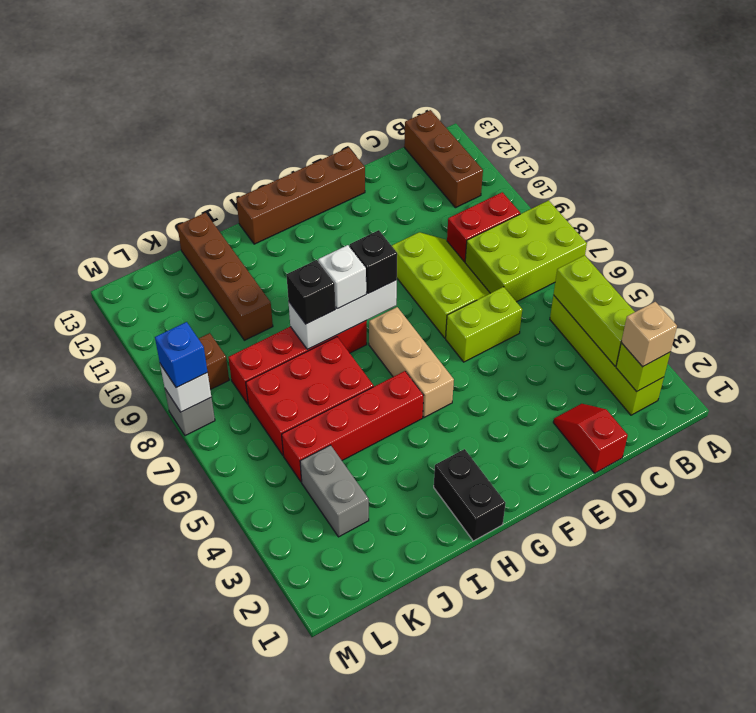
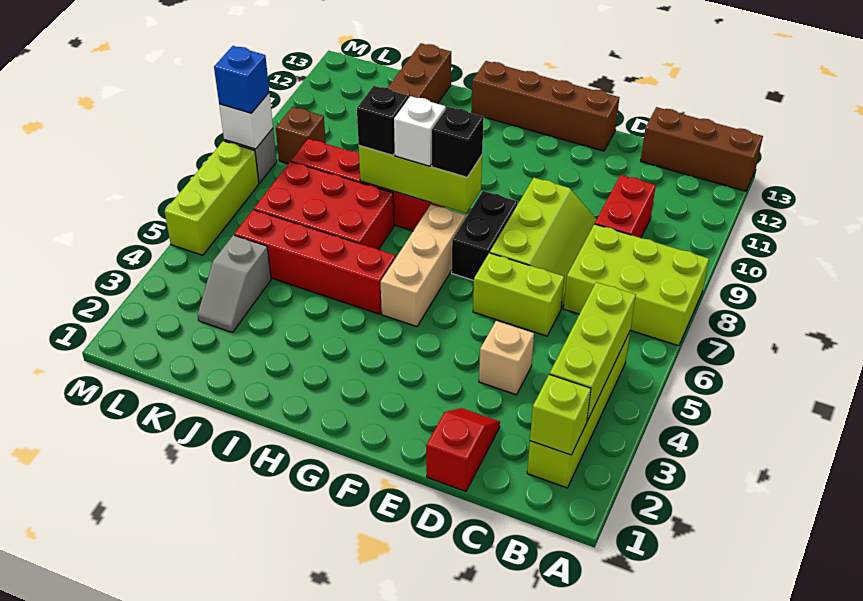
tan brick B2 level 3 -> tan brick D4 level 1
red brick B9:C9 level 1 -> red brick C9:C10 level 1
brown brick B11:B13 level 1 -> brown brick A13:C13 level 1
white brick G8:I8 level 2 -> lime brick G8:I8 level 2
black brick H1:H2 level 1 -> black brick F7:F8 level 1
grey brick K3:K4 level 1 -> grey slope K3:K4 level 1 top 4
none -> lime brick M5:M7 level 1

